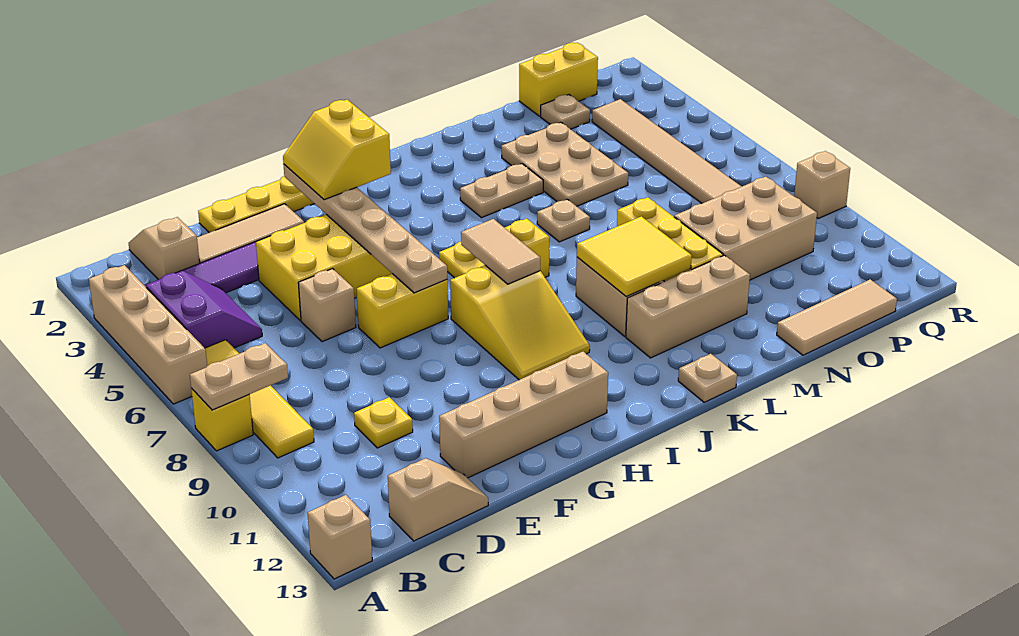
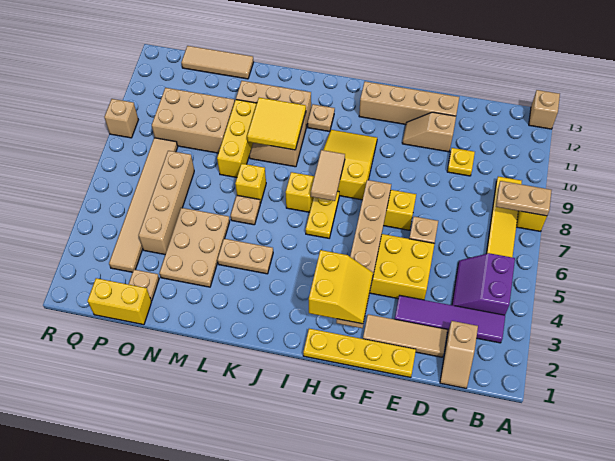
tan brick A3:A6 level 1 -> tan brick O4:O7 level 1
tan slope C13:D13 level 1 top C -> tan slope E11:F11 level 1 top E
tan plate K13 level 1 -> tan plate J11 level 1
none -> yellow brick L7 level 1

